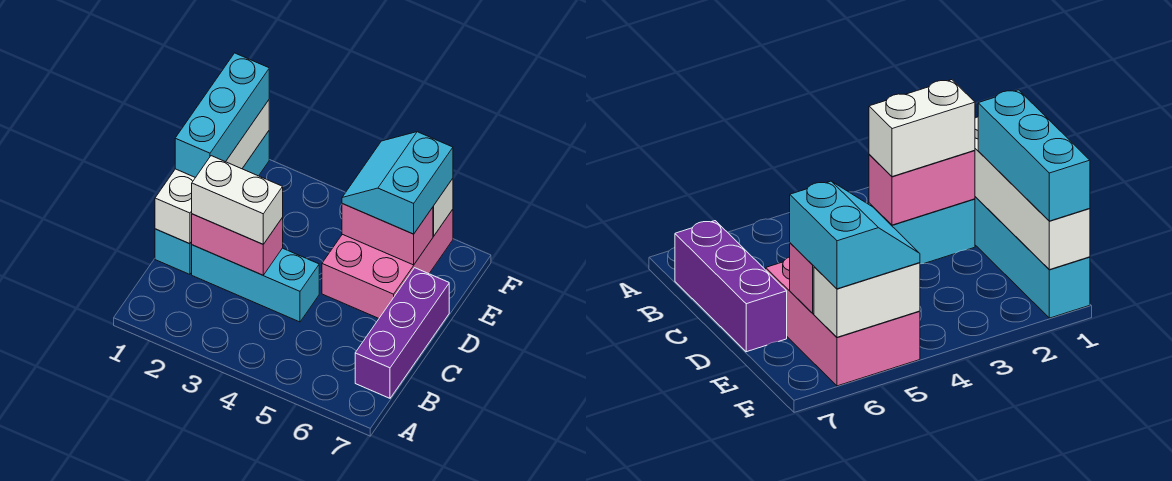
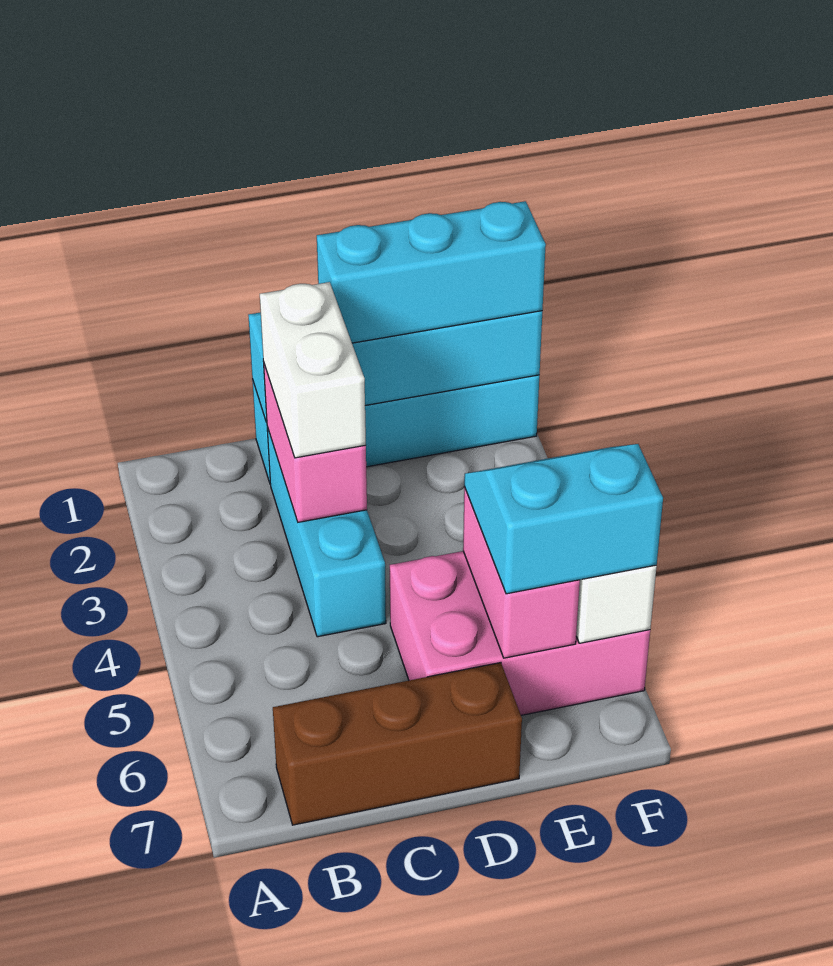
purple brick B7:D7 level 1 -> brown brick B7:D7 level 1
white brick C1:F1 level 2 -> cyan brick C1:F1 level 2

